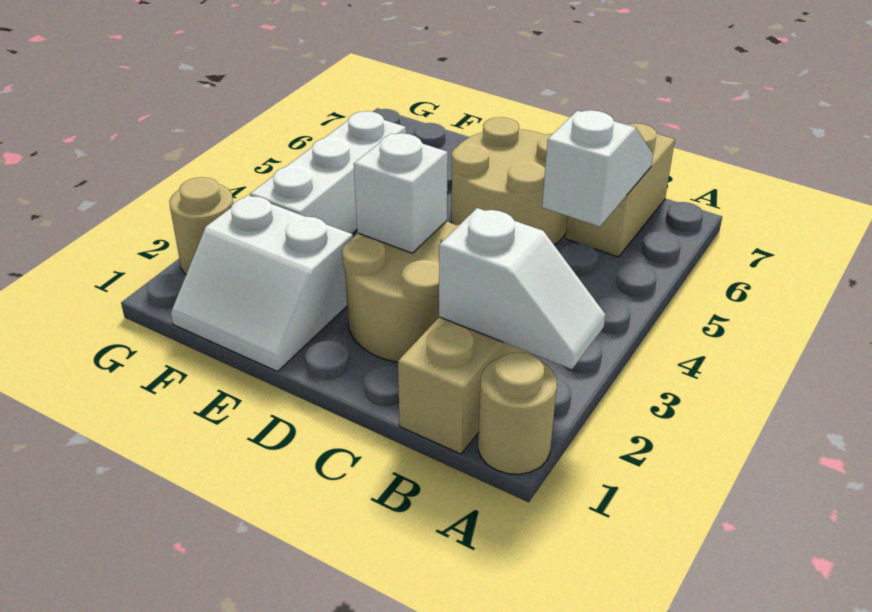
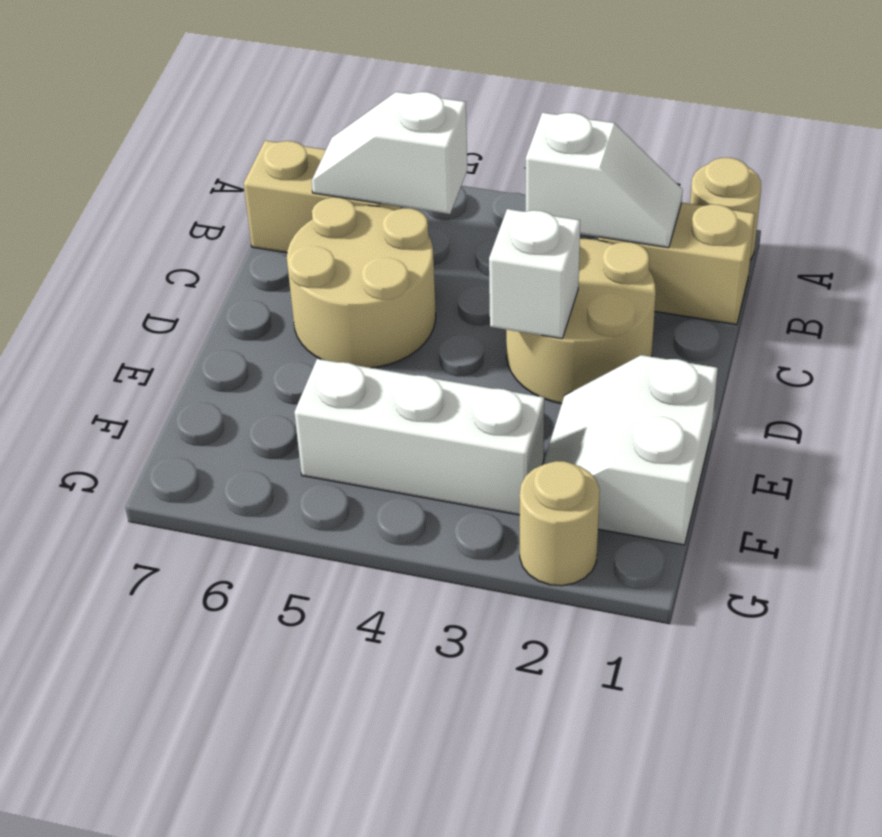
white slope A2:B2 level 2 top B -> white slope B2:B3 level 2 top 3
white slope E1:F2 level 1 top 2 -> white slope E1:F2 level 1 top 1

